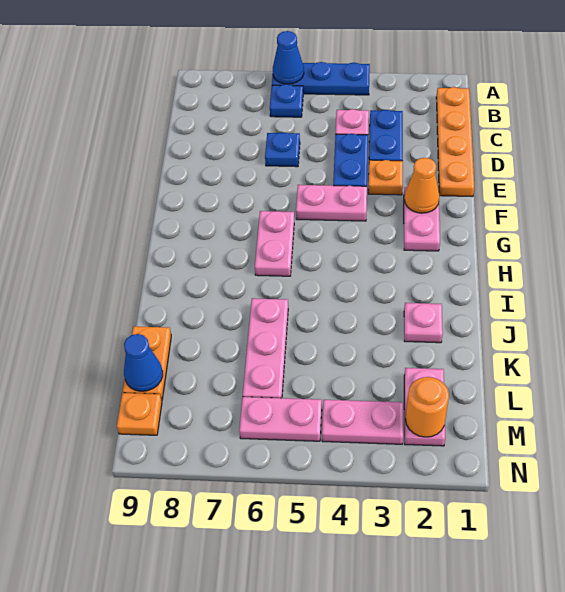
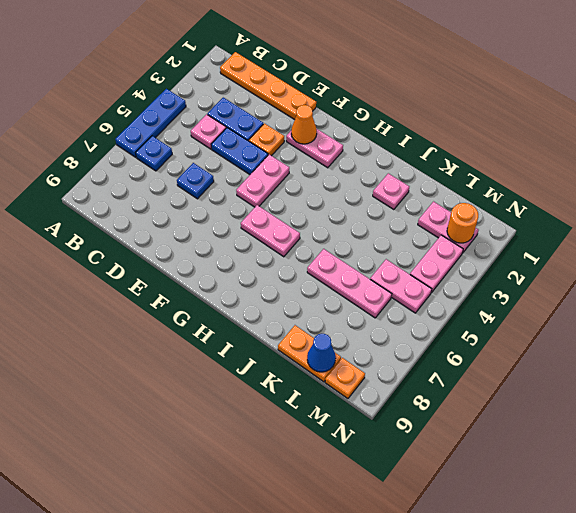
blue cone A6 level 2 -> none
pink plate M5:M6 level 1 -> pink plate L5:M5 level 1

